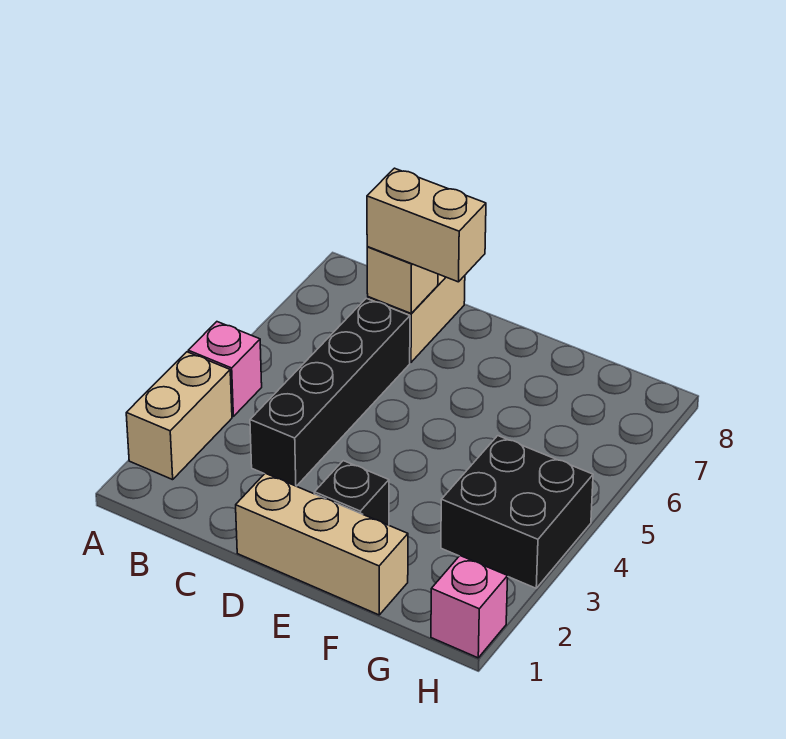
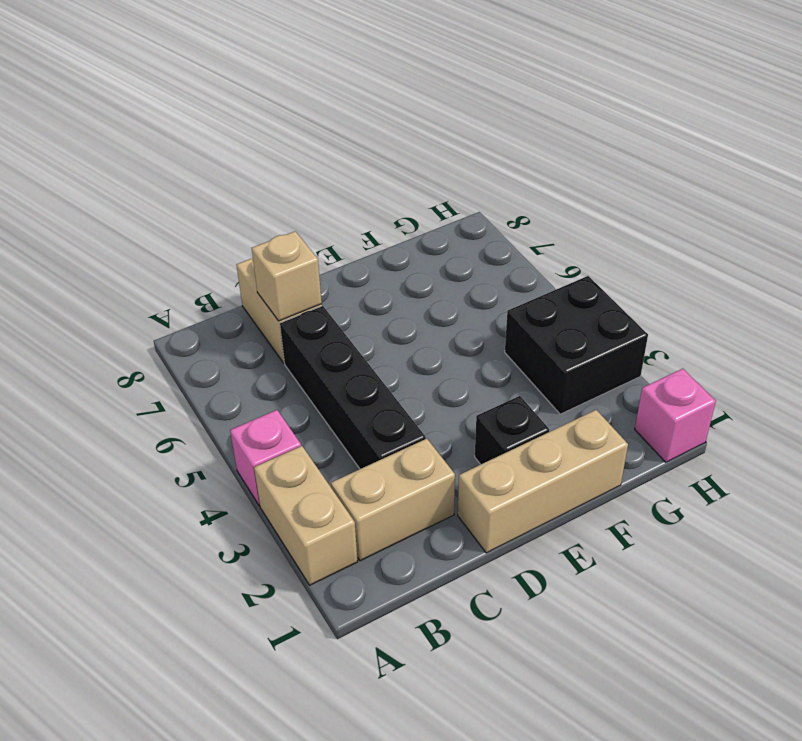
tan brick C7:D7 level 3 -> tan brick B2:C2 level 1

